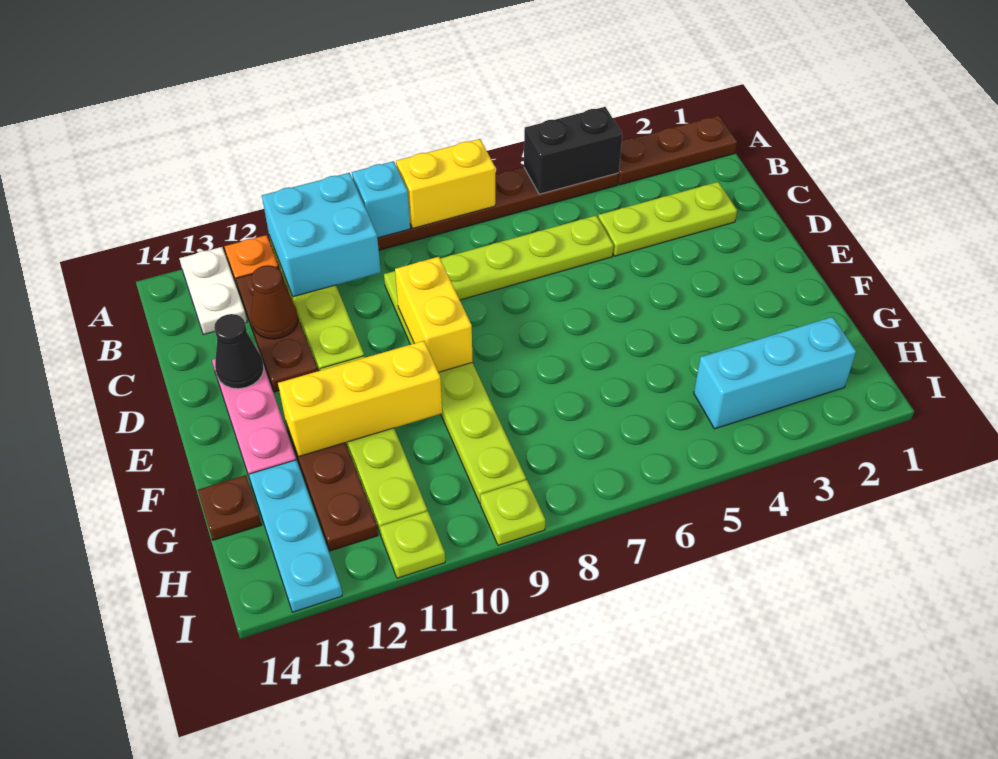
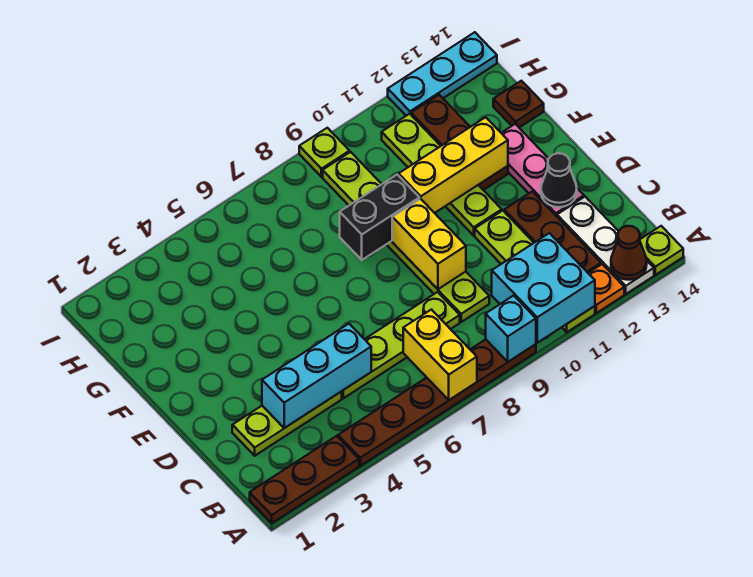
black brick A4:A5 level 2 -> black brick F8:F9 level 2
yellow brick A7:A8 level 2 -> yellow brick A7:B7 level 2
white plate A13:B13 level 1 -> white plate A13:C13 level 1
brown cone C12 level 2 -> brown cone A13 level 2
cyan plate G13:I13 level 1 -> cyan plate I12:I14 level 1
cyan brick H2:H4 level 1 -> cyan brick C3:C5 level 2
lime plate I11 level 1 -> lime plate A14 level 1

